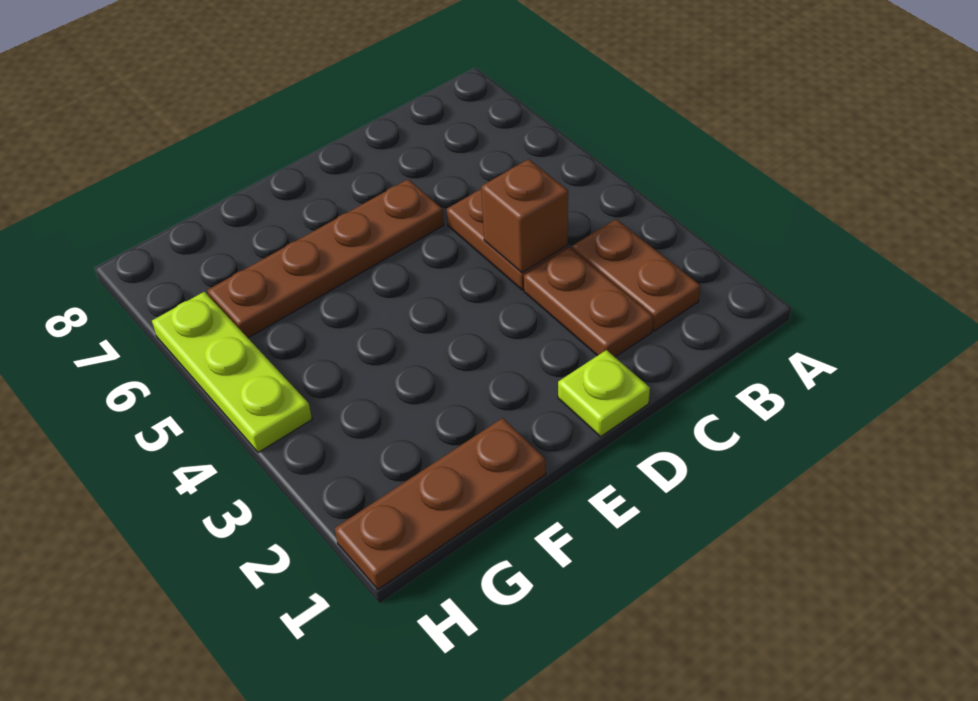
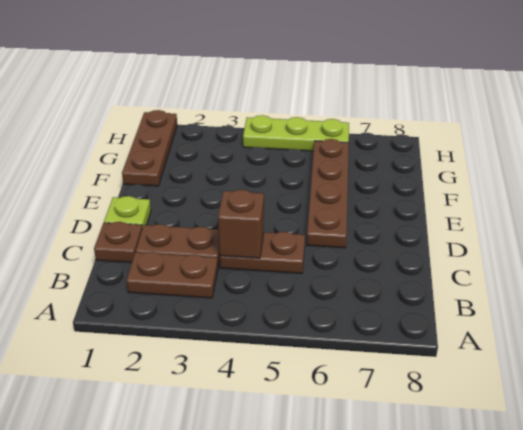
none -> brown plate C1 level 1

